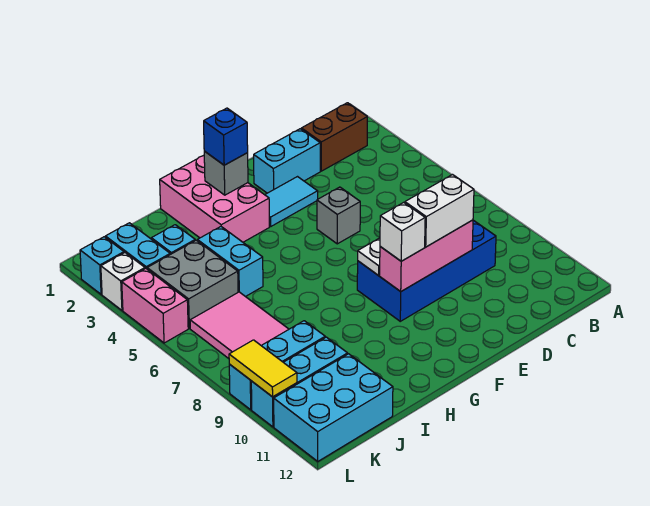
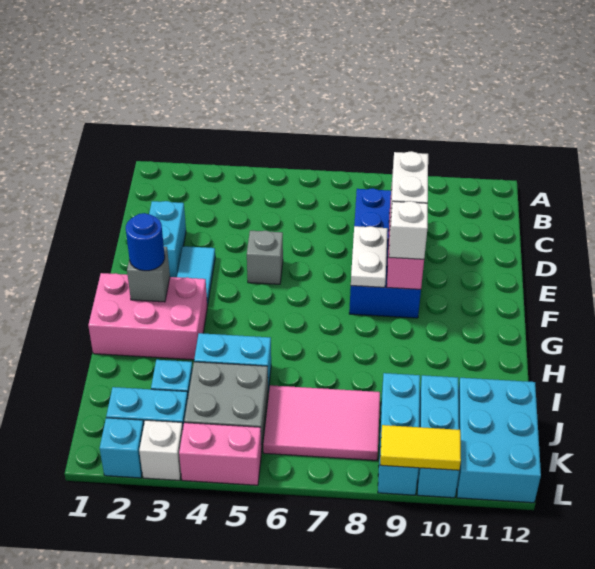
brown brick B2:C2 level 1 -> none
blue brick G2 level 3 -> blue round brick G2 level 3

